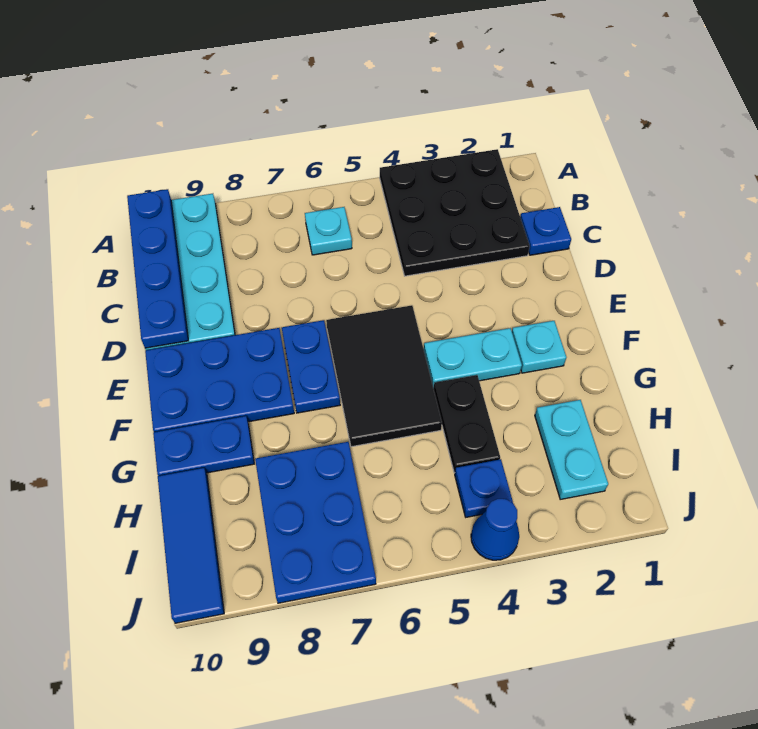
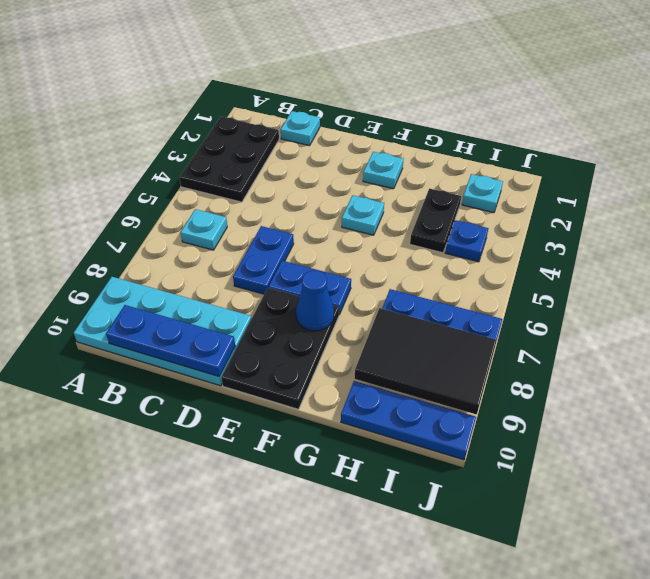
black plate A2:C4 level 1 -> black plate A2:B4 level 1
blue plate A10:D10 level 2 -> blue plate B10:D10 level 2
blue plate C1 level 1 -> cyan plate C1 level 1
black tile E5:G6 level 1 -> black tile H8:J9 level 2
blue plate E8:F10 level 1 -> black plate E8:F10 level 1
cyan plate F3:F4 level 1 -> cyan plate F4 level 1
black plate G4:H4 level 1 -> black plate H3:H4 level 1
blue plate G9:G10 level 1 -> blue plate D6:D7 level 1
cyan plate H2:I2 level 1 -> cyan plate I2 level 1
blue tile H10:J10 level 1 -> blue plate H10:J10 level 1
blue cone J4 level 1 -> blue cone F8 level 2

